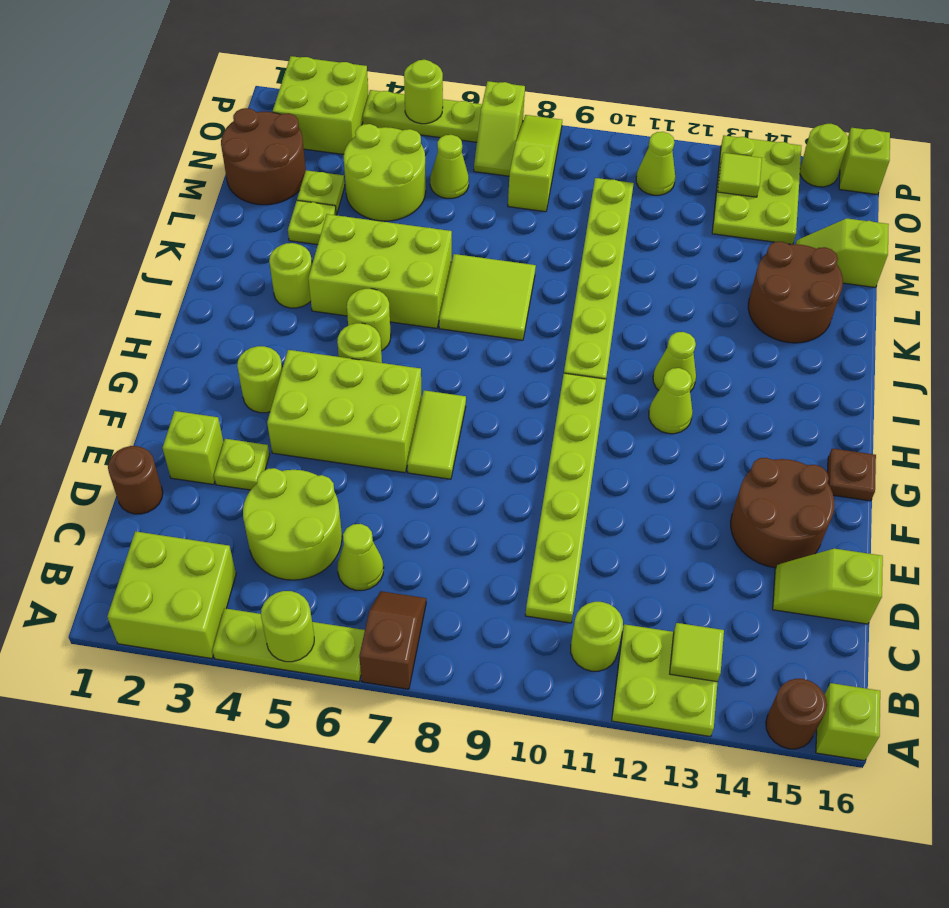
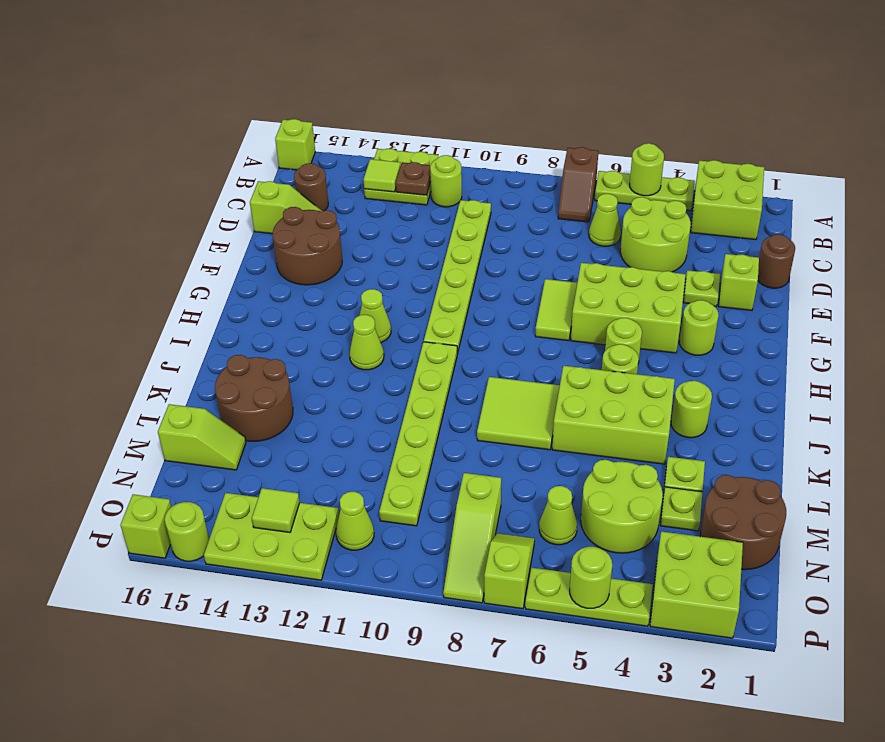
brown round brick A15 level 1 -> brown round brick C15 level 1
brown plate G16 level 1 -> brown plate B12 level 2
lime plate N13:P14 level 1 -> lime plate O12:P14 level 1

